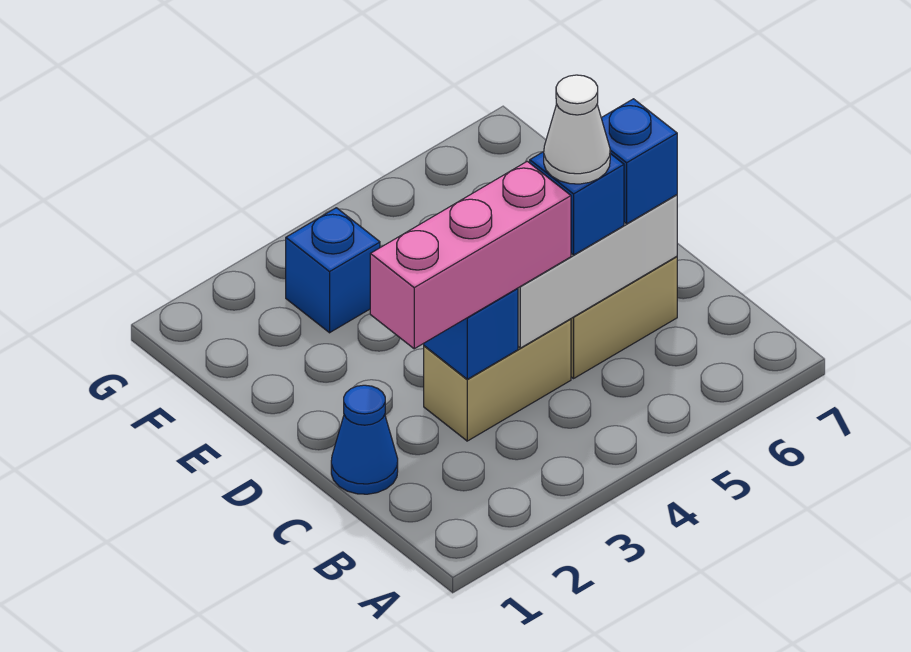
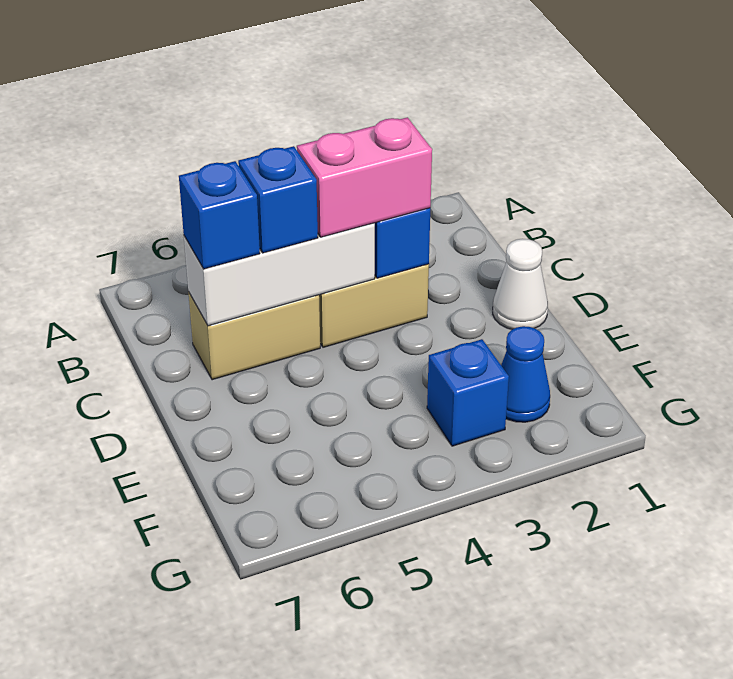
blue cone C1 level 1 -> blue cone F2 level 1
pink brick C2:C4 level 3 -> pink brick C3:C4 level 3
white cone C5 level 4 -> white cone D1 level 1

